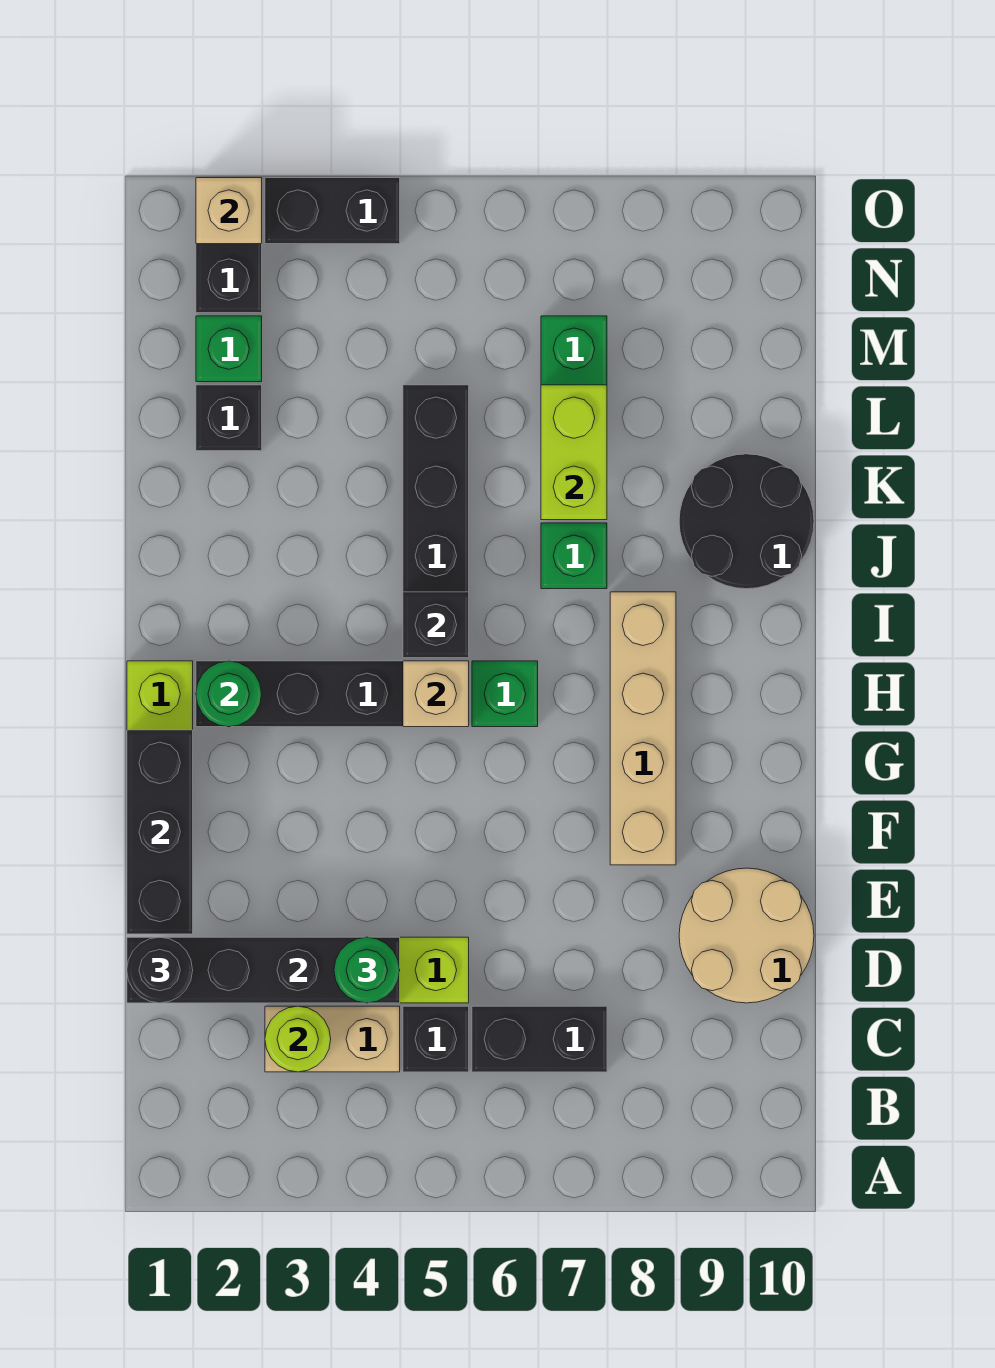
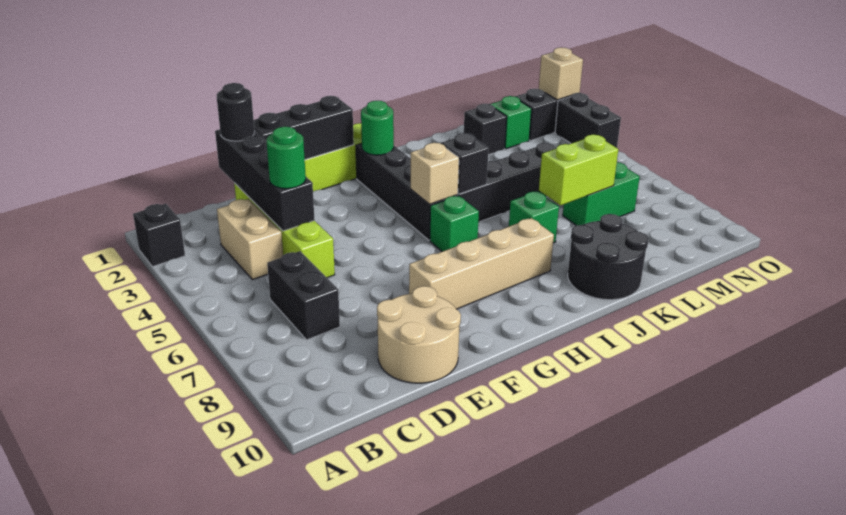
lime round brick C3 level 2 -> none
black brick C5 level 1 -> black brick A2 level 1

